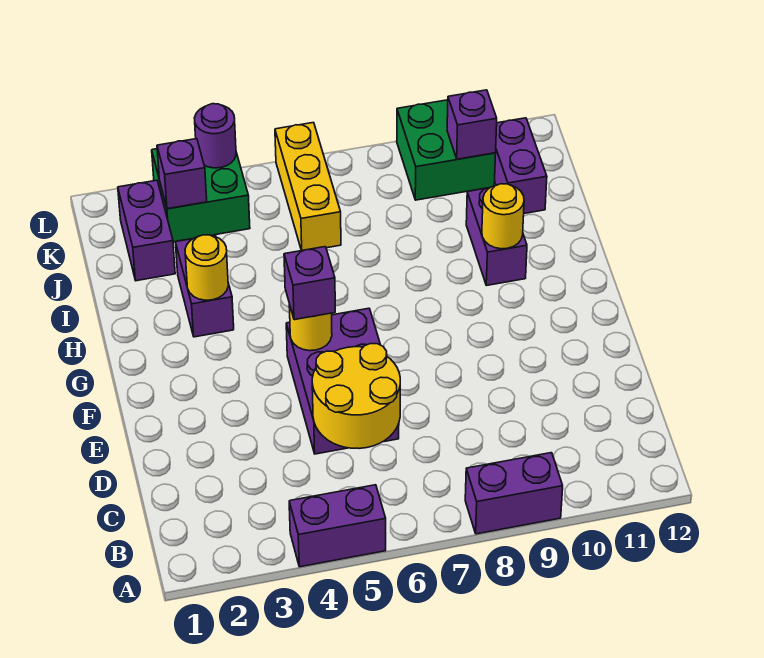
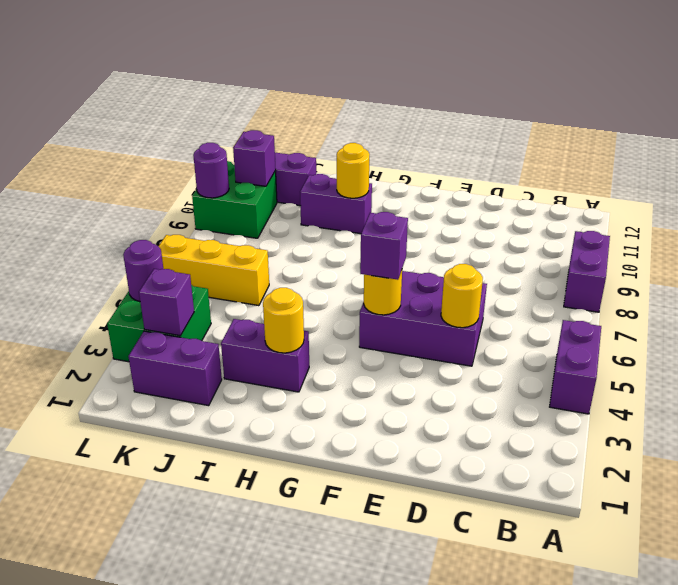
yellow round brick C5:D6 level 2 -> yellow round brick D5 level 2
none -> purple round brick L9 level 2

